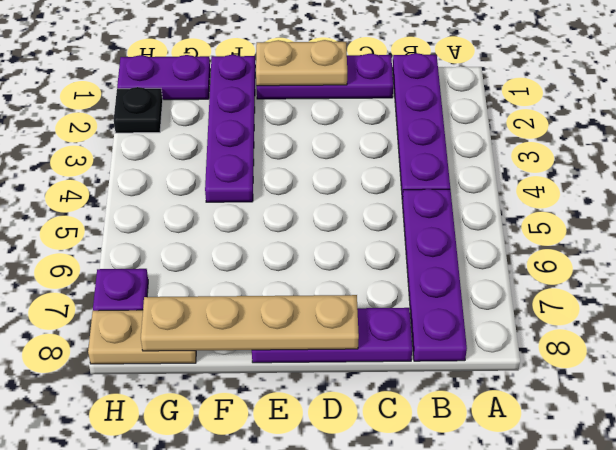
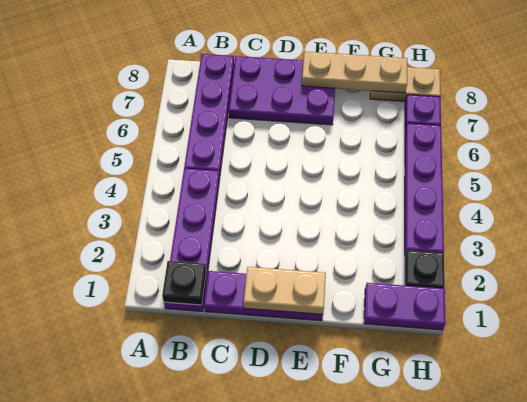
none -> black plate B1 level 2
purple plate C8:E8 level 1 -> purple plate C7:E8 level 1
tan plate D8:G8 level 2 -> tan plate E8:G8 level 2
purple plate F1:F4 level 1 -> purple plate H3:H6 level 1

